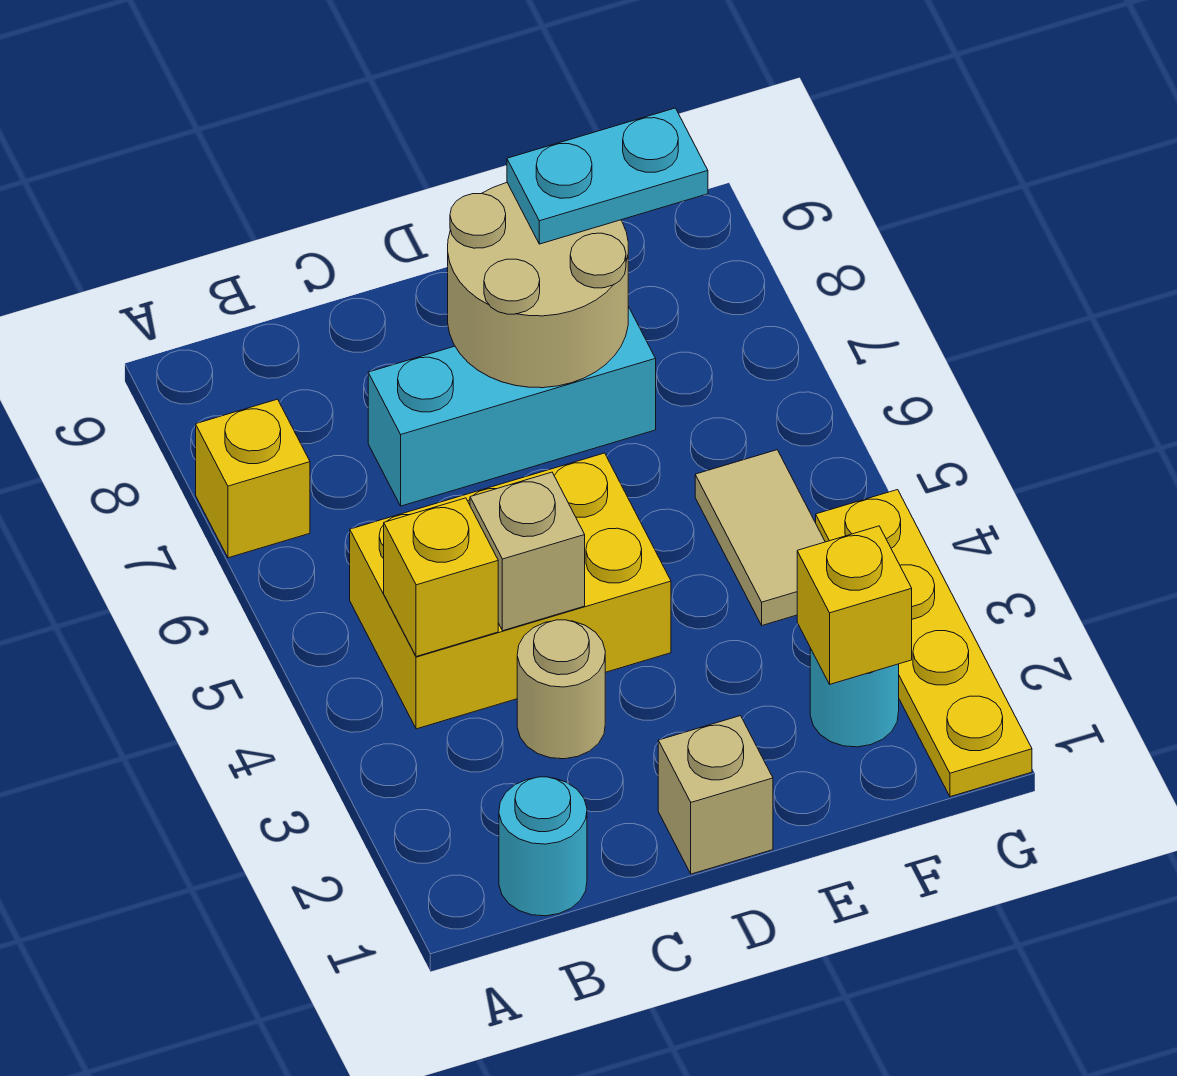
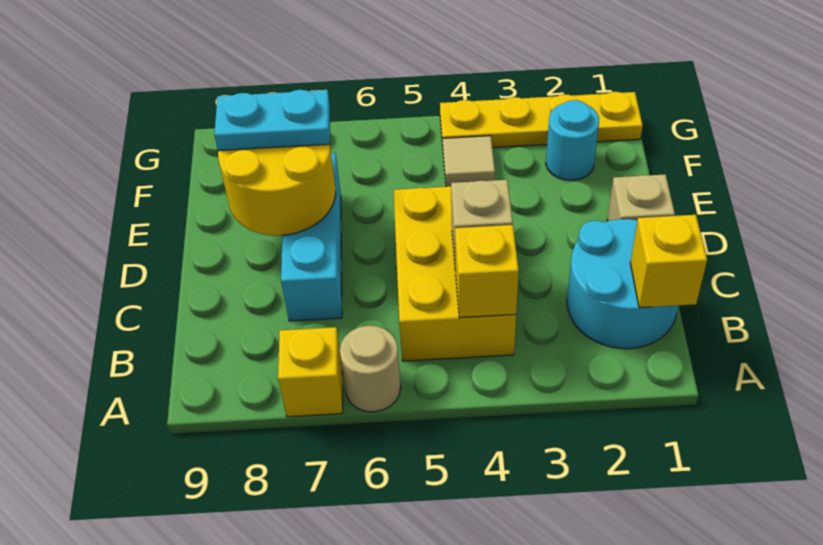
cyan round brick B1 level 1 -> cyan round brick B1:C2 level 1
tan round brick C3 level 1 -> tan round brick A6 level 1
tan round brick D7:E8 level 2 -> yellow round brick D7:E8 level 2
cyan plate E8:F8 level 3 -> cyan plate E7:E8 level 3
yellow brick F2 level 2 -> yellow brick B1 level 2
tan tile F4:F5 level 1 -> tan tile F4 level 1

